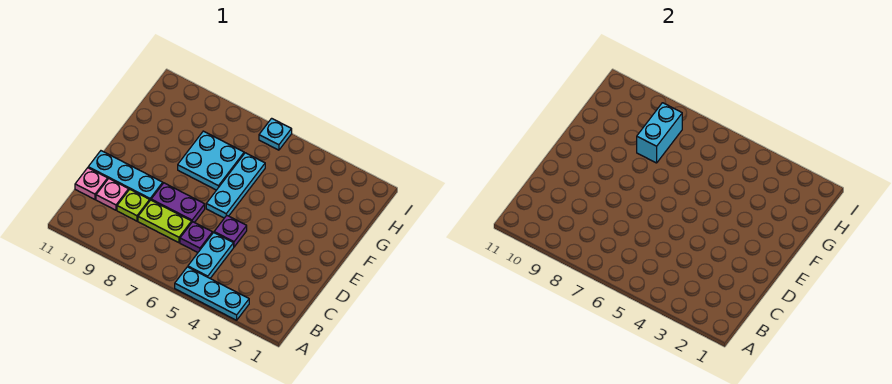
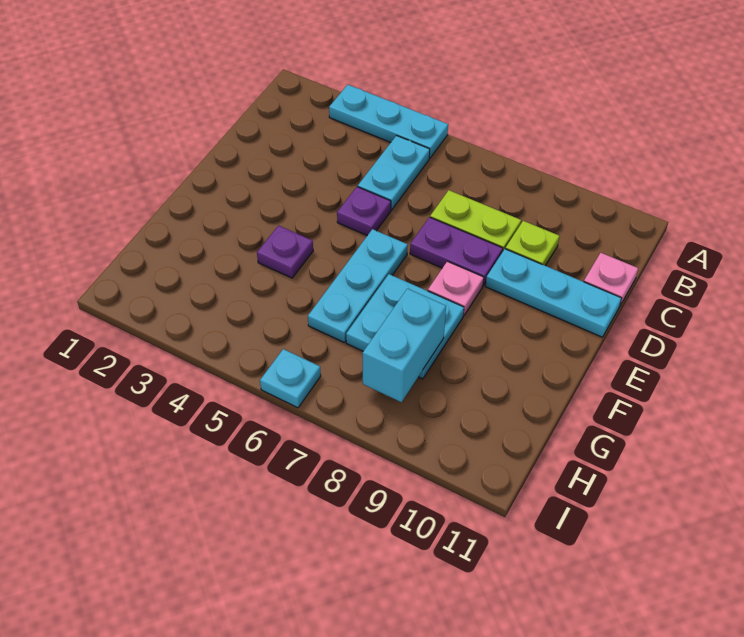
purple plate C6 level 1 -> purple plate F4 level 1
pink plate C10 level 1 -> pink plate E8 level 1

